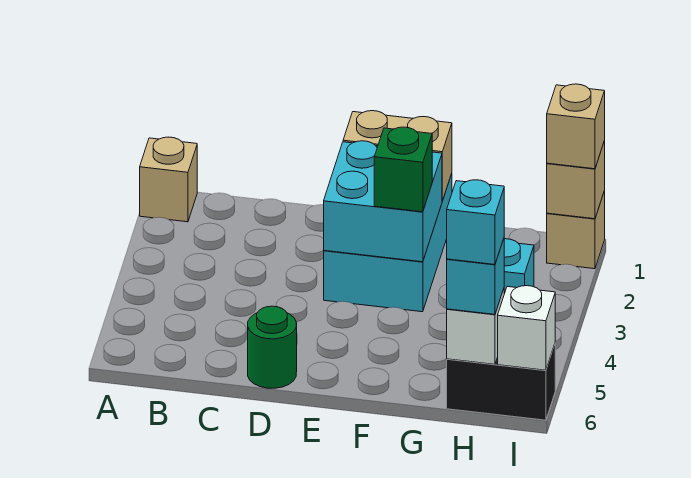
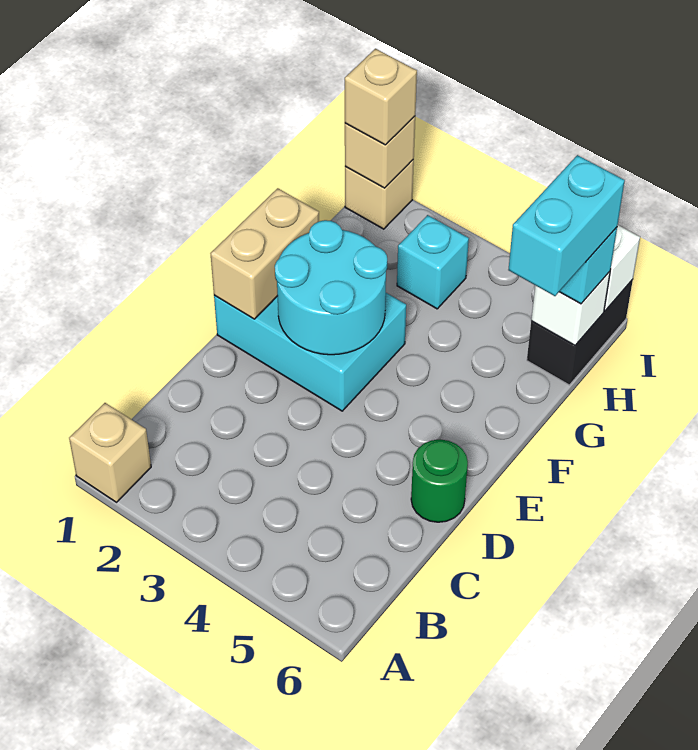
cyan brick E2:F3 level 2 -> cyan round brick E2:F3 level 2
green brick F3 level 3 -> none
cyan brick H6 level 4 -> cyan brick G6:H6 level 4

